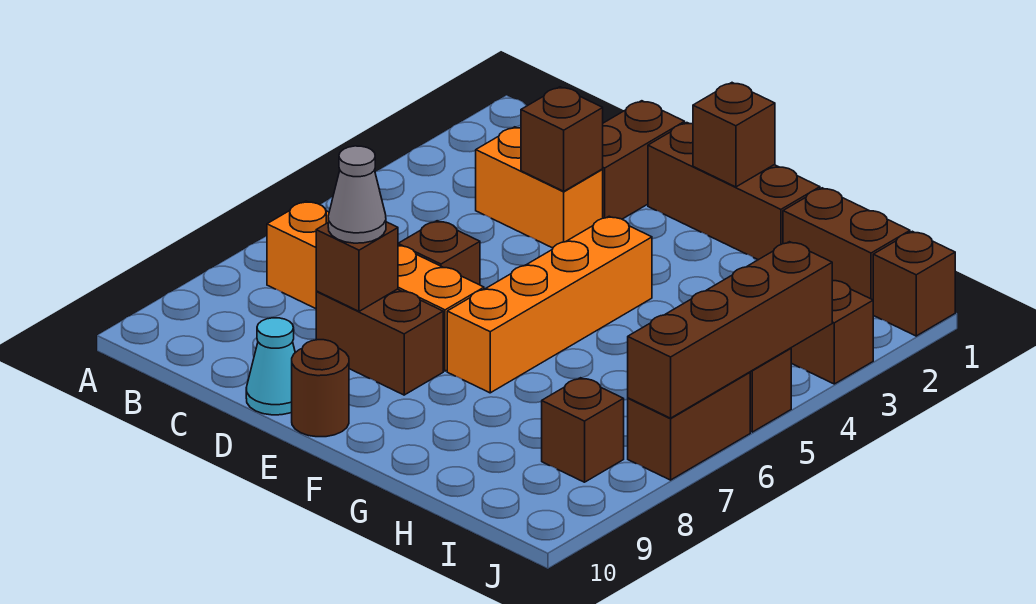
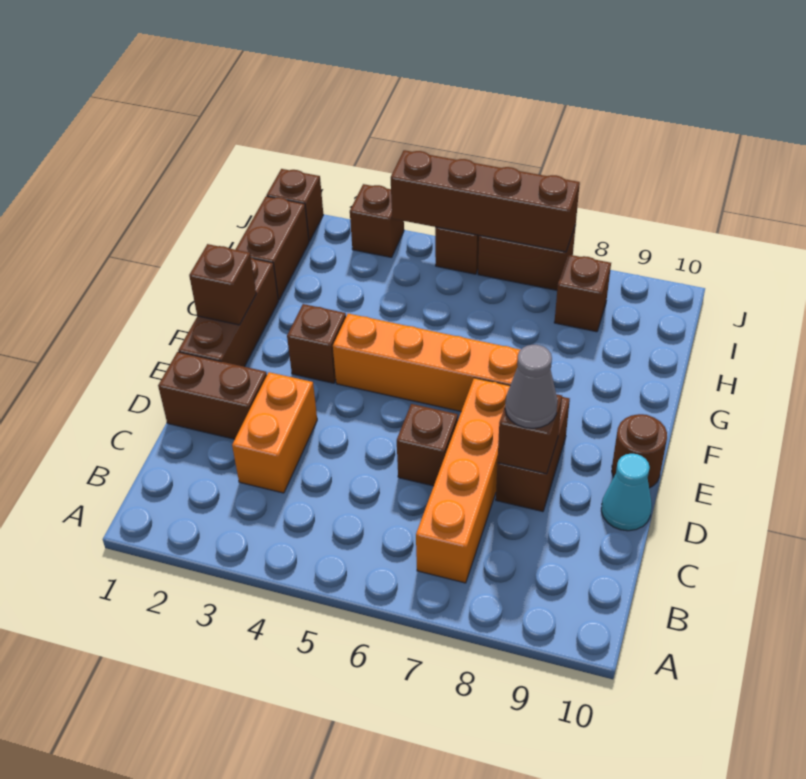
brown brick D3 level 2 -> brown brick F3 level 1

